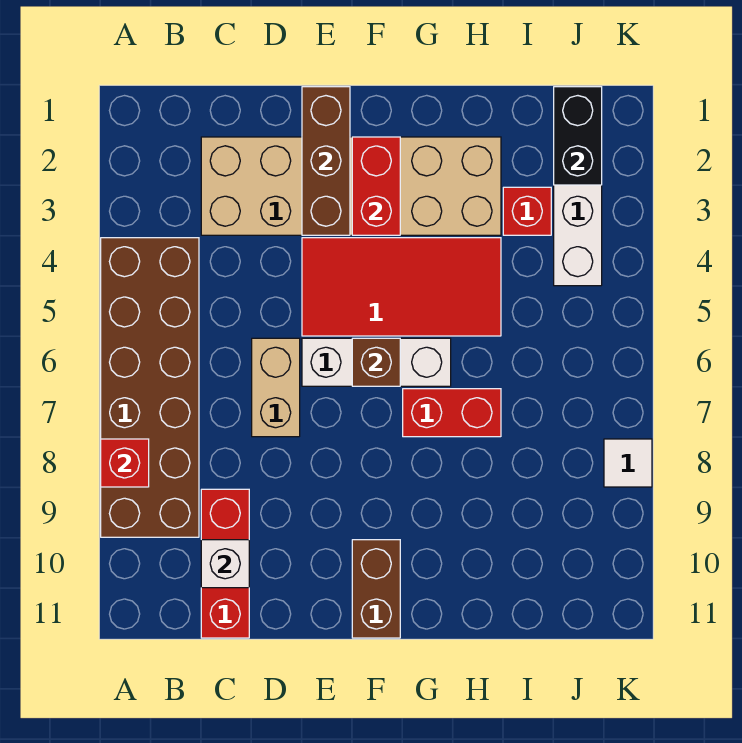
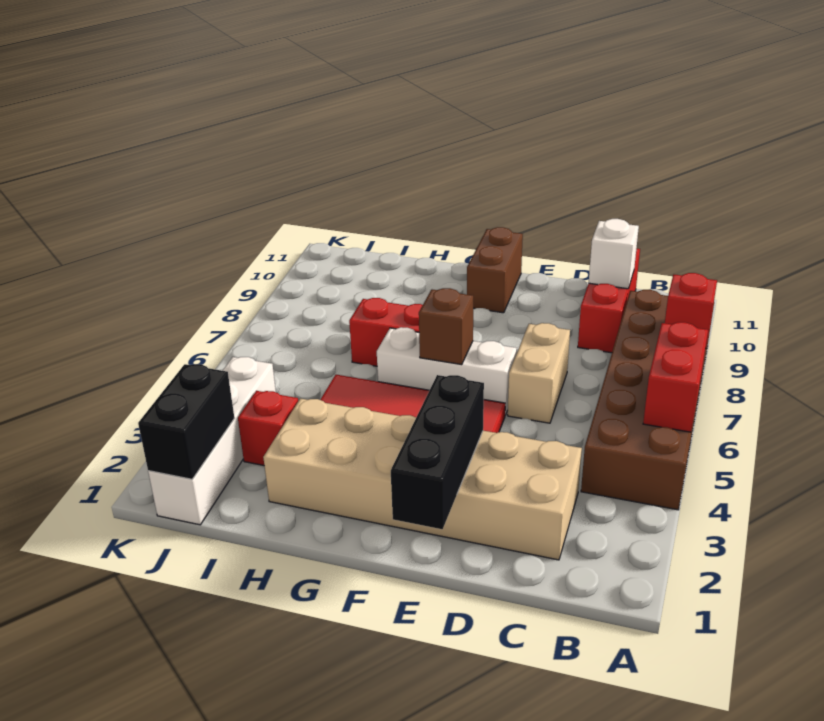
brown brick E1:E3 level 2 -> black brick E1:E3 level 2
red brick F2:F3 level 2 -> red brick A5:A6 level 2
white tile K8 level 1 -> none

